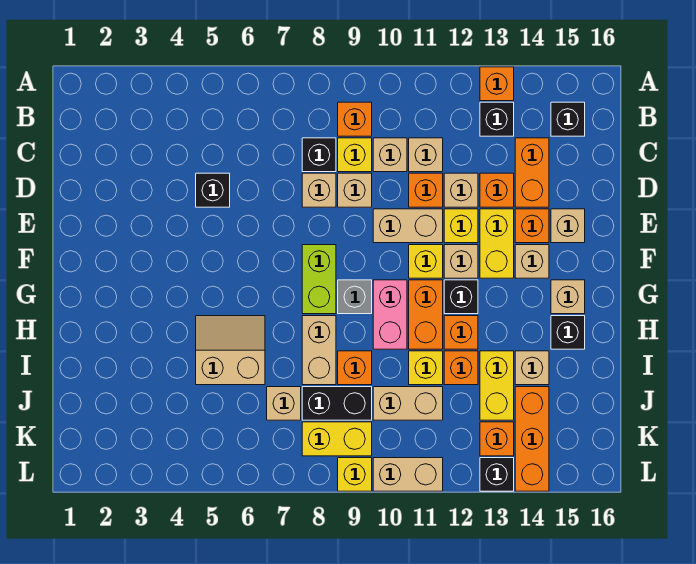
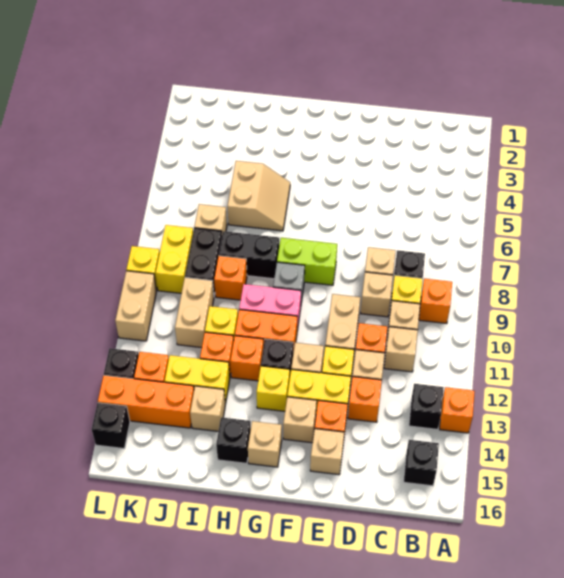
orange brick C14:D14 level 1 -> none
black brick D5 level 1 -> black brick L15 level 1
yellow brick F11 level 1 -> yellow brick G13 level 1
tan brick H8:I8 level 1 -> black brick H8:I8 level 1

